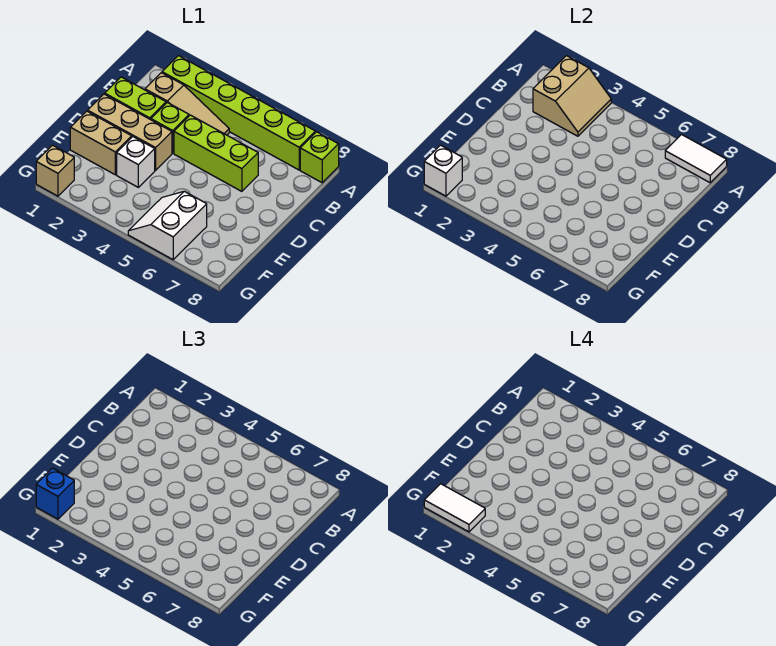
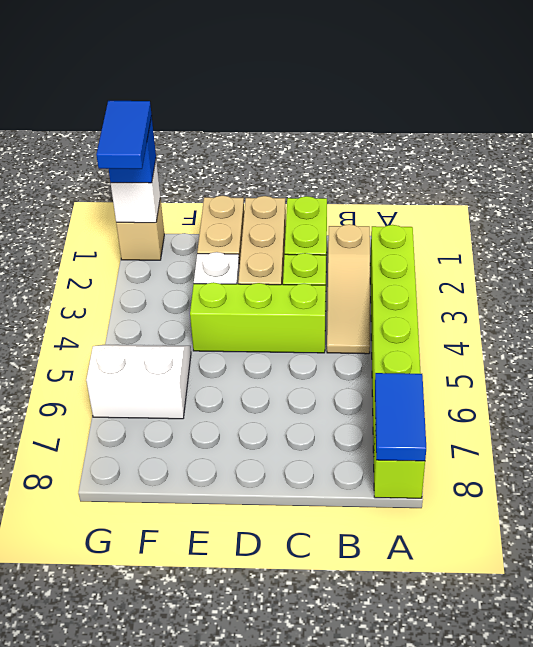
tan slope A2:B3 level 2 top 2 -> none
white tile A7:A8 level 2 -> blue tile A7:A8 level 2
lime brick C4:C6 level 1 -> lime brick C4:E4 level 1
white tile G1:G2 level 4 -> blue tile G1:G2 level 4

